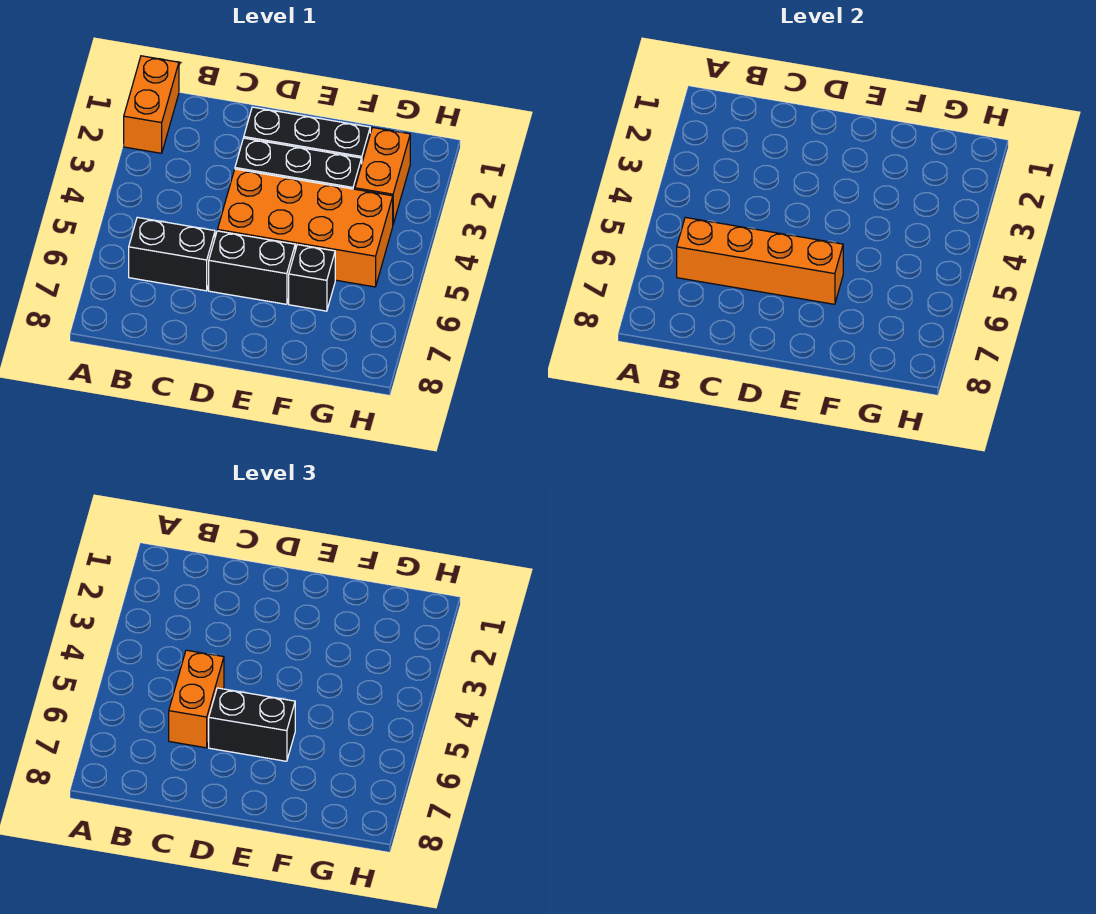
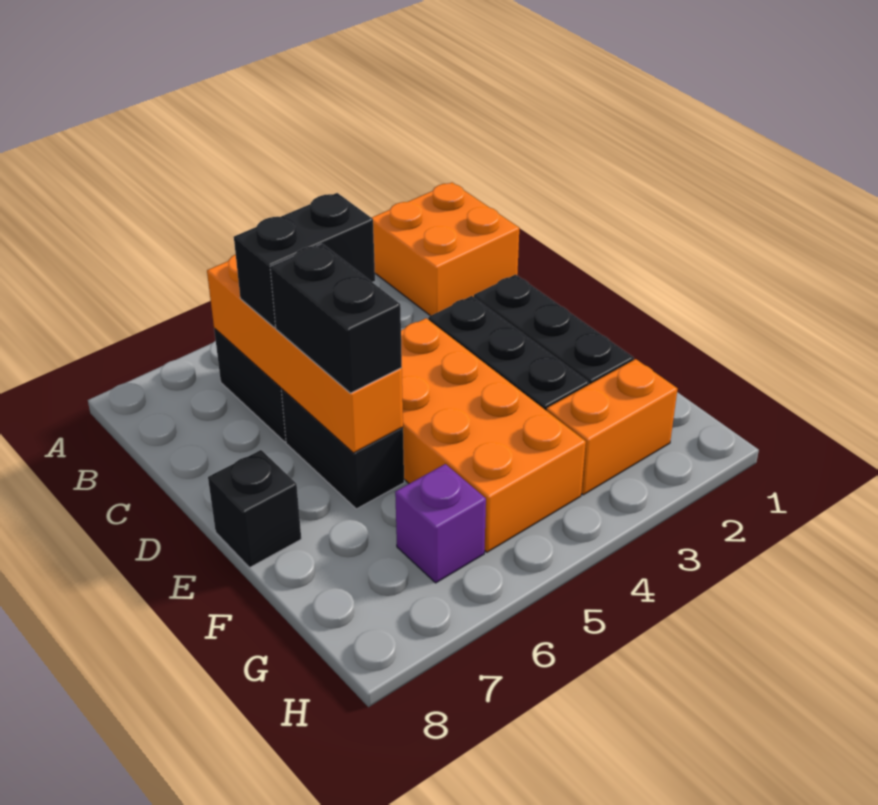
orange brick A1:A2 level 1 -> orange brick A1:B2 level 1
orange brick C5:C6 level 3 -> black brick C5:C6 level 3
black brick F6 level 1 -> black brick E8 level 1
none -> purple brick G6 level 1

